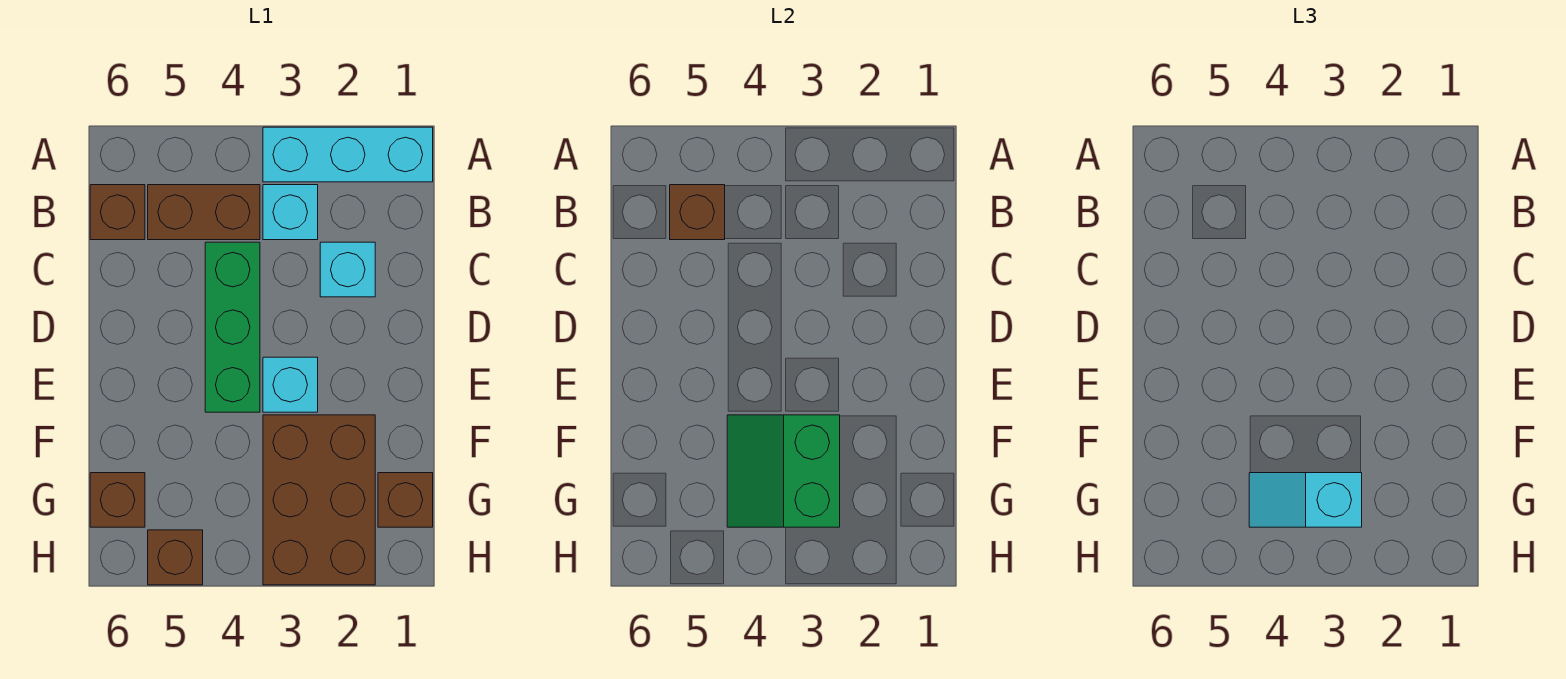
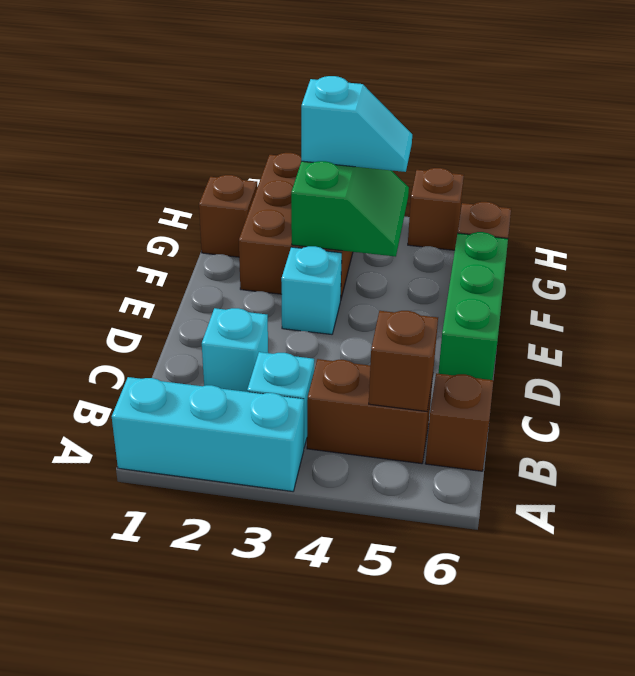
green brick C4:E4 level 1 -> green brick D6:F6 level 1

